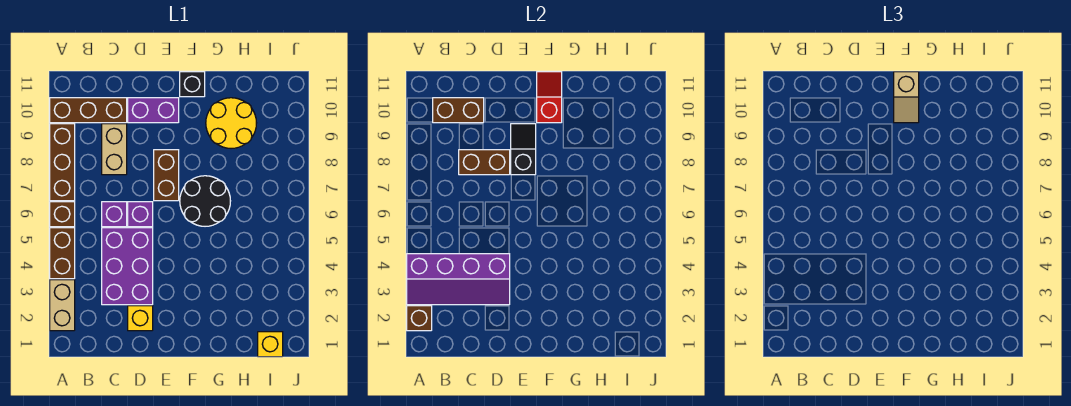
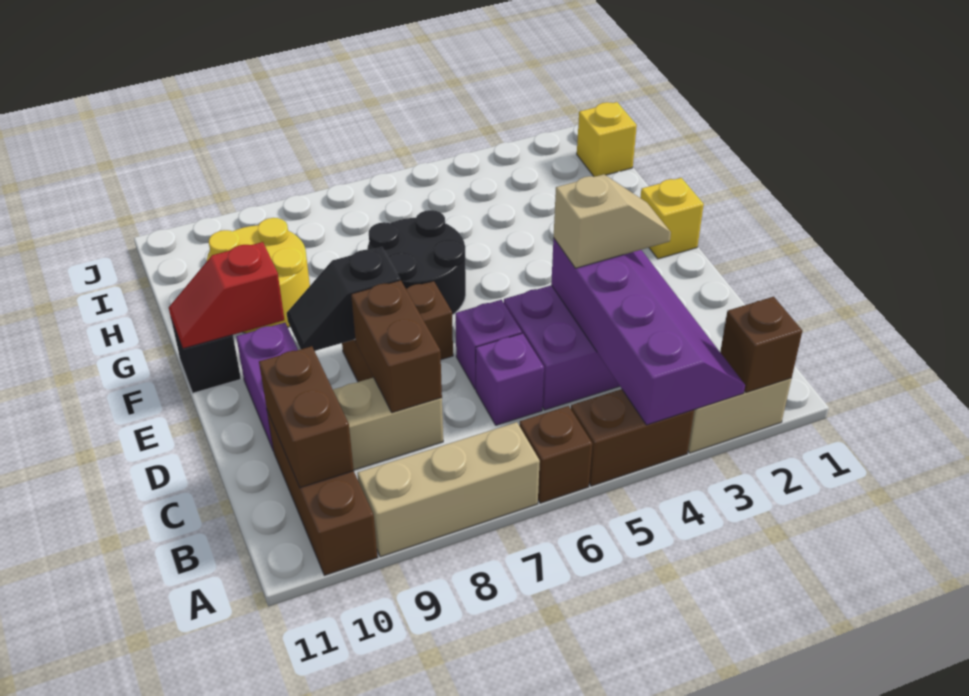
brown brick A7:A9 level 1 -> tan brick A7:A9 level 1
yellow brick D2 level 1 -> yellow brick F1 level 1
tan slope F10:F11 level 3 top 11 -> tan slope D3:D4 level 3 top 4

